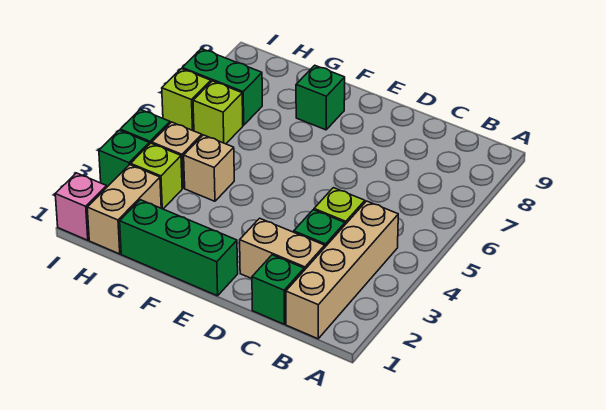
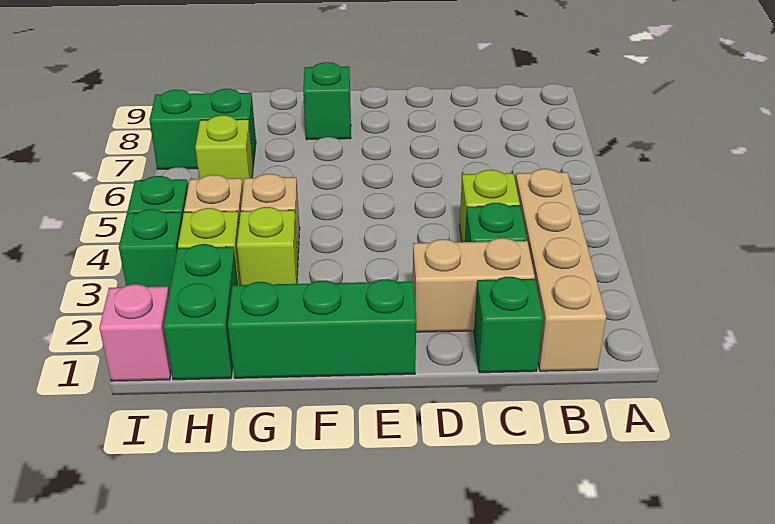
tan brick H1:H2 level 1 -> green brick H1:H2 level 1
lime brick I6 level 1 -> lime brick G3 level 1

